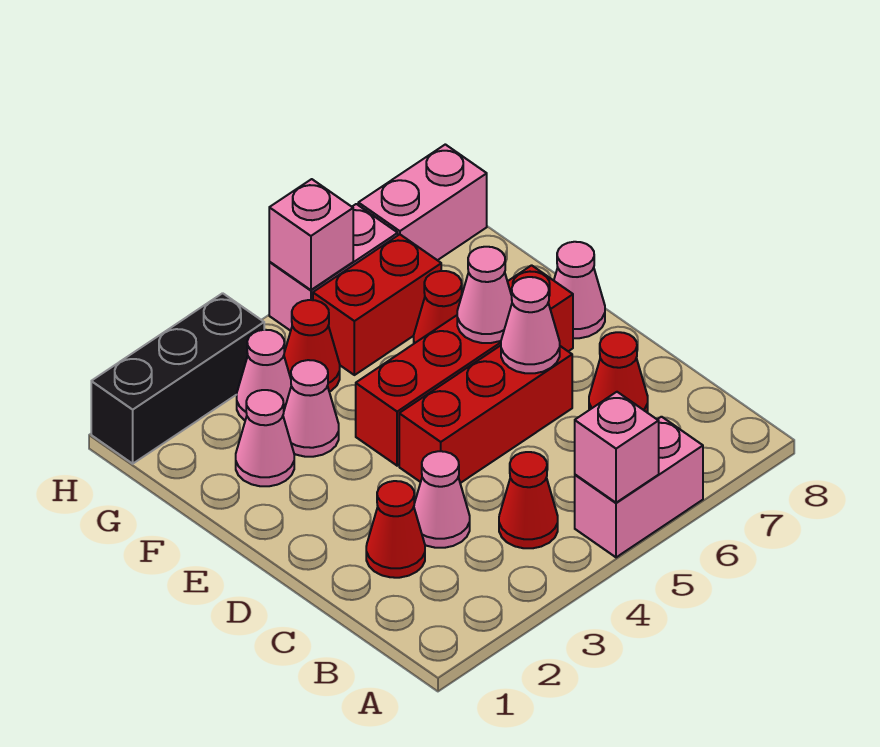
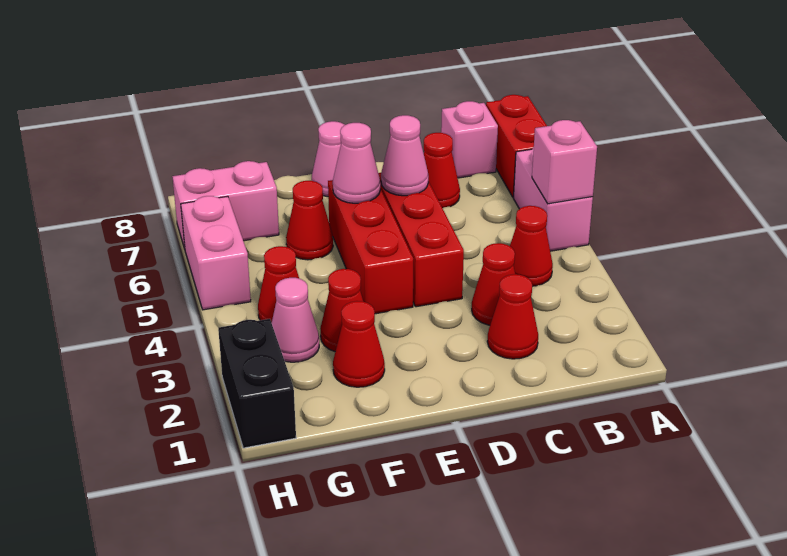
pink cone C3 level 1 -> red cone C3 level 1
red brick E4:E7 level 1 -> red brick E4:E6 level 1
pink cone F2 level 1 -> red cone F2 level 1
pink cone F3 level 1 -> red cone F3 level 1
red brick G5:G6 level 1 -> red brick A7:A8 level 1
black brick H1:H3 level 1 -> black brick H1:H2 level 1
pink brick H5 level 2 -> pink brick B8 level 1
pink brick H7:H8 level 1 -> pink brick G7:H7 level 1

